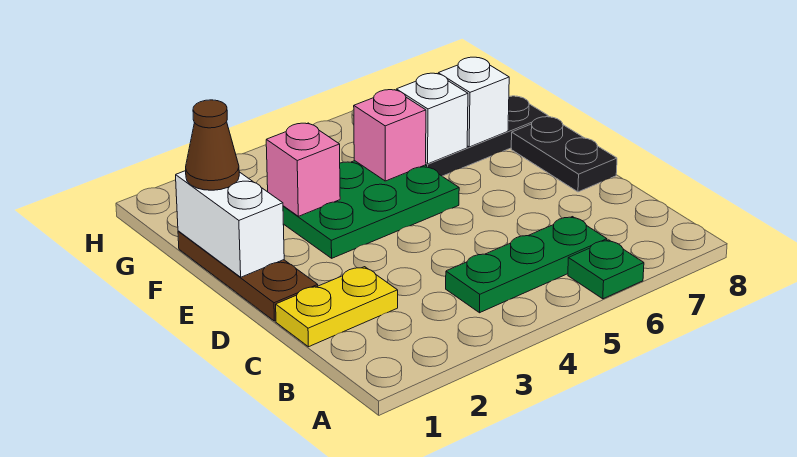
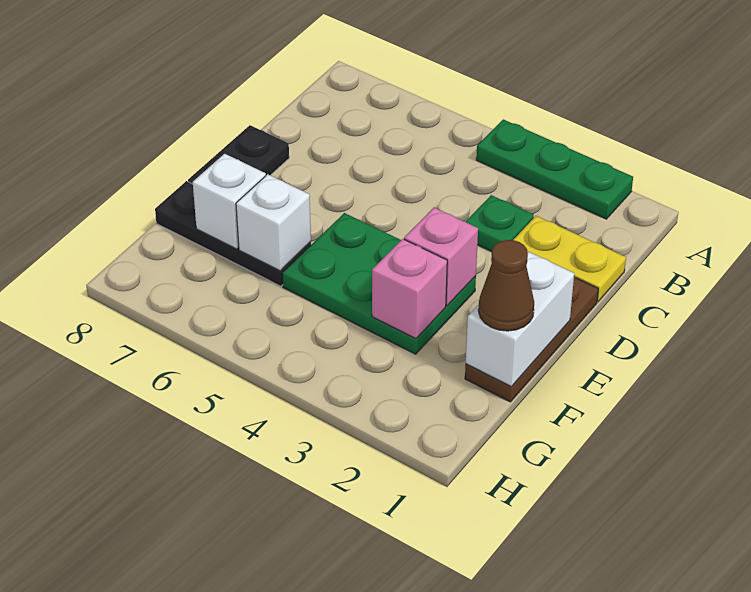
green plate A6 level 1 -> green plate C3 level 1
green plate B4:B6 level 1 -> green plate A2:A4 level 1
pink brick F5 level 2 -> pink brick E3 level 2

